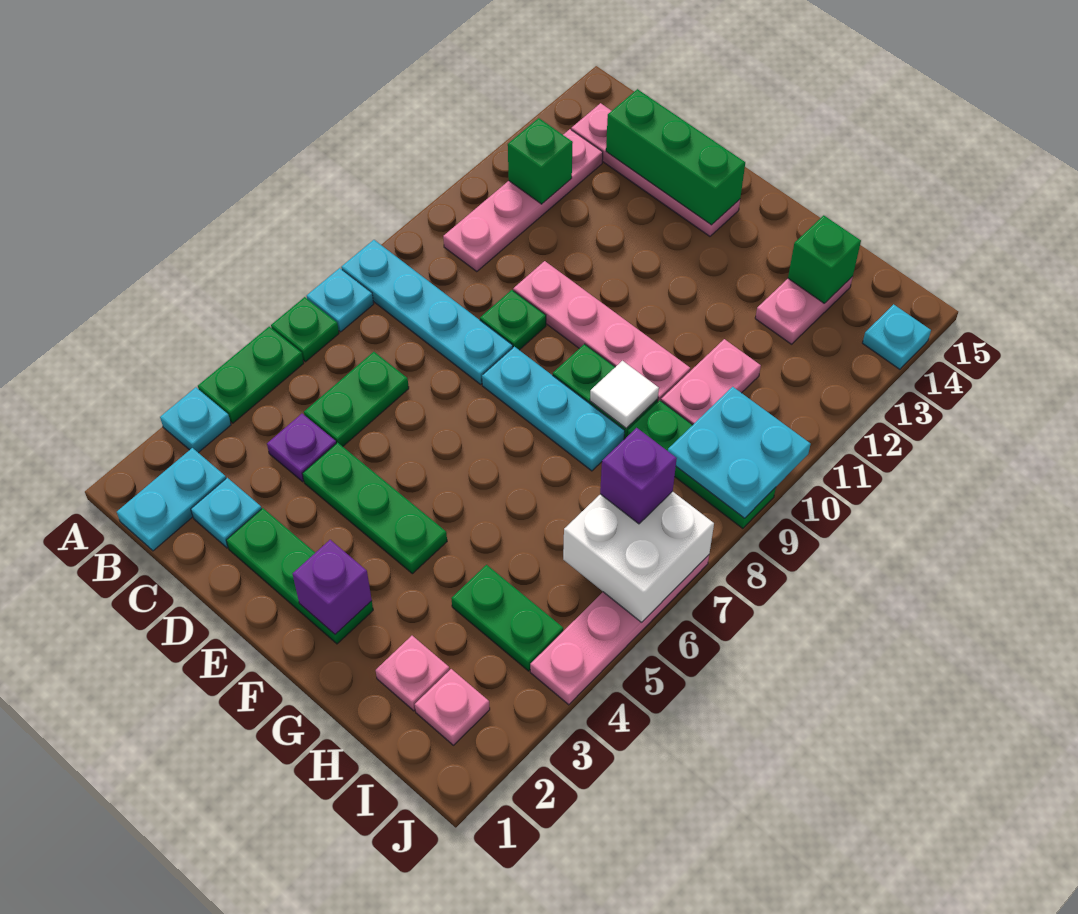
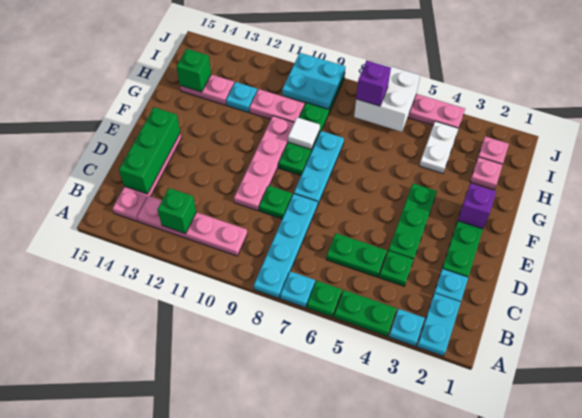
cyan plate B1:B2 level 1 -> cyan plate A2:B2 level 1
purple plate C4 level 1 -> green plate C4 level 1
green plate H4:I4 level 1 -> white plate H4:I4 level 1
cyan plate J14 level 1 -> cyan plate H12 level 1

